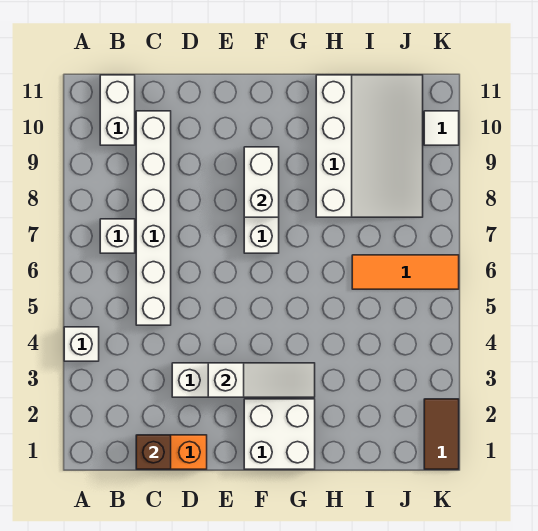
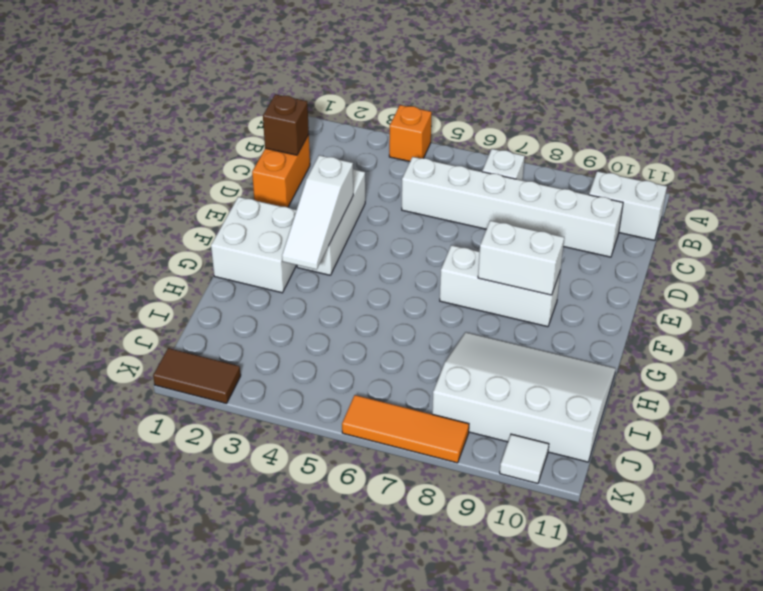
white brick A4 level 1 -> orange brick A4 level 1
white slope H8:J11 level 1 top H -> white slope H8:J11 level 1 top J
orange tile I6:K6 level 1 -> orange tile K6:K8 level 1

